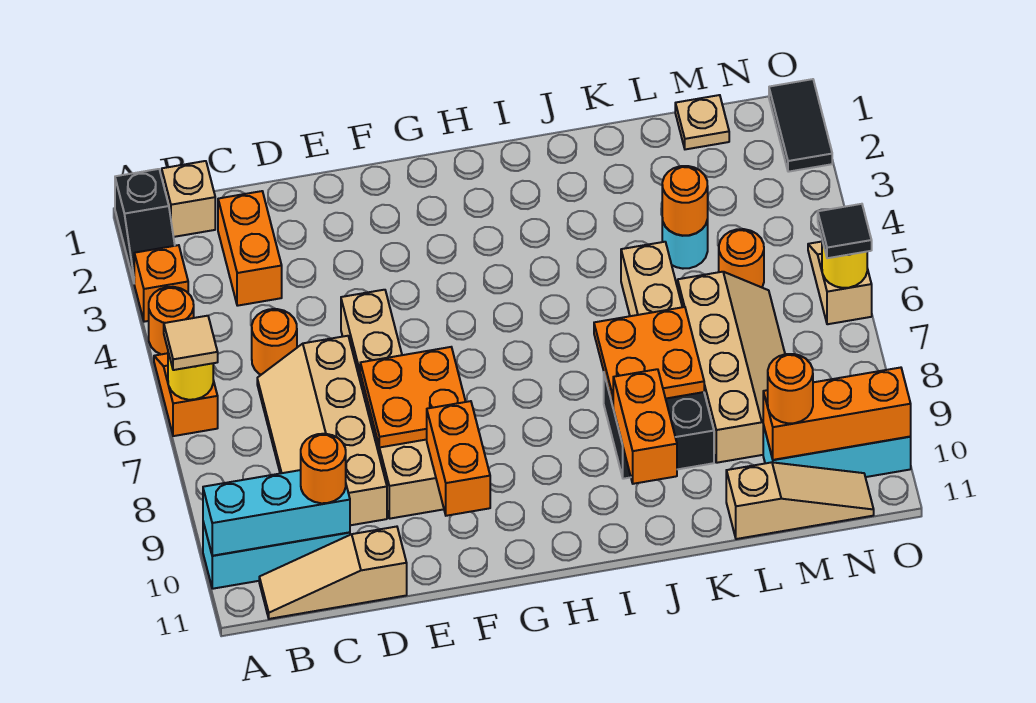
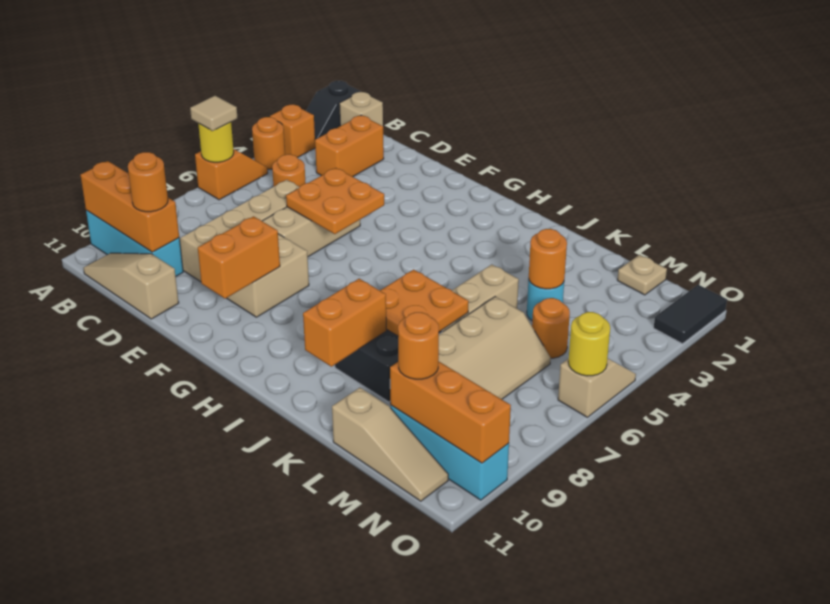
cyan brick A10:C10 level 2 -> orange brick A10:C10 level 2
orange plate E7:F8 level 2 -> orange plate E5:F6 level 2
black tile O6 level 3 -> none

